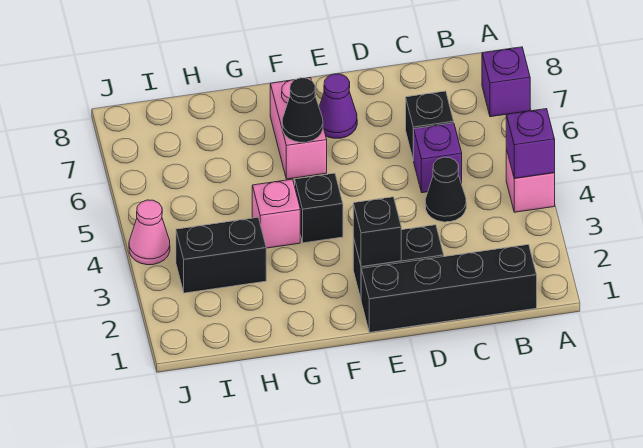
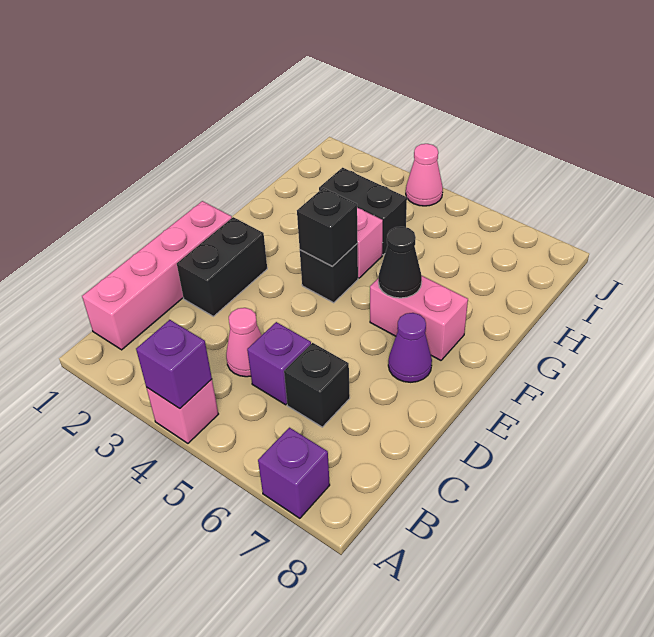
black brick B1:E1 level 1 -> pink brick B1:E1 level 1
black cone C4 level 1 -> pink cone C4 level 1
black brick E2 level 2 -> black brick F4 level 2
black brick H3:I3 level 1 -> black brick H3:H4 level 1

